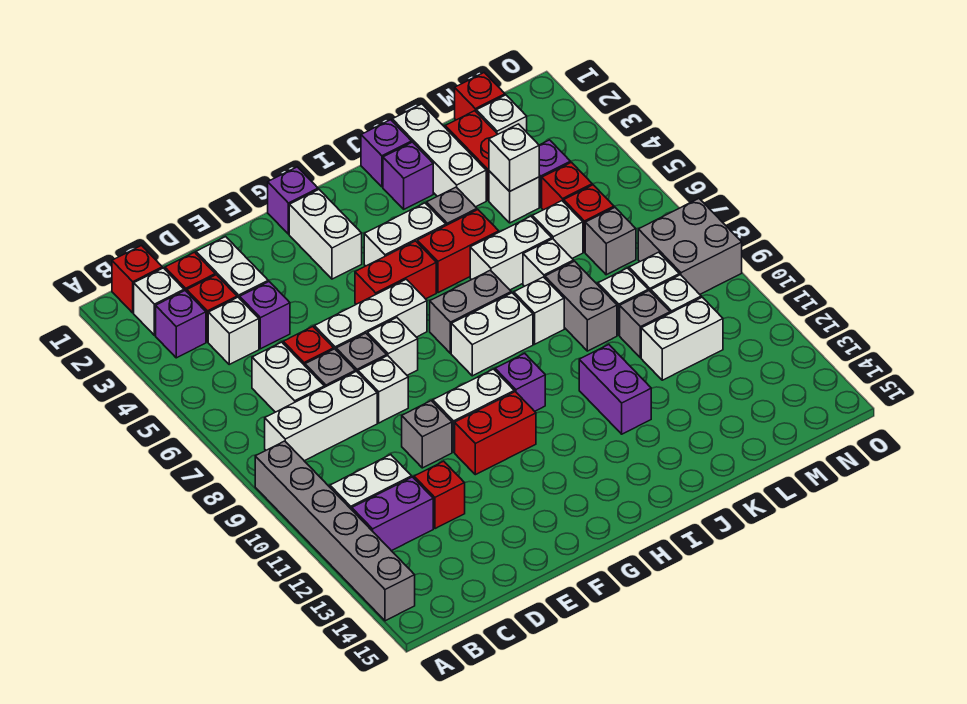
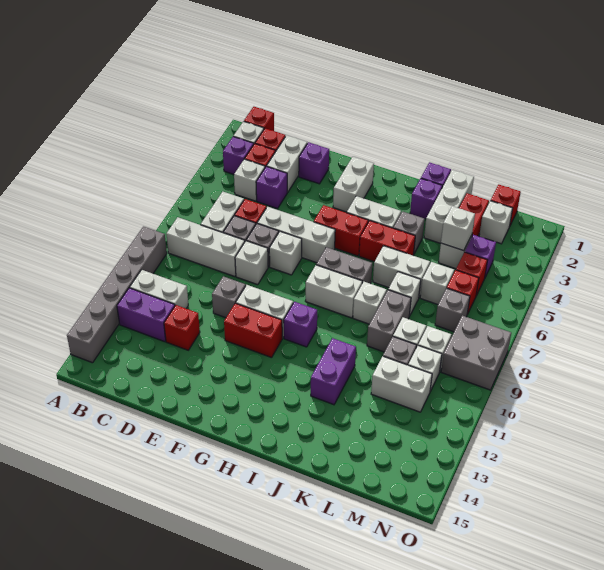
purple brick G1 level 1 -> purple brick E2 level 1

